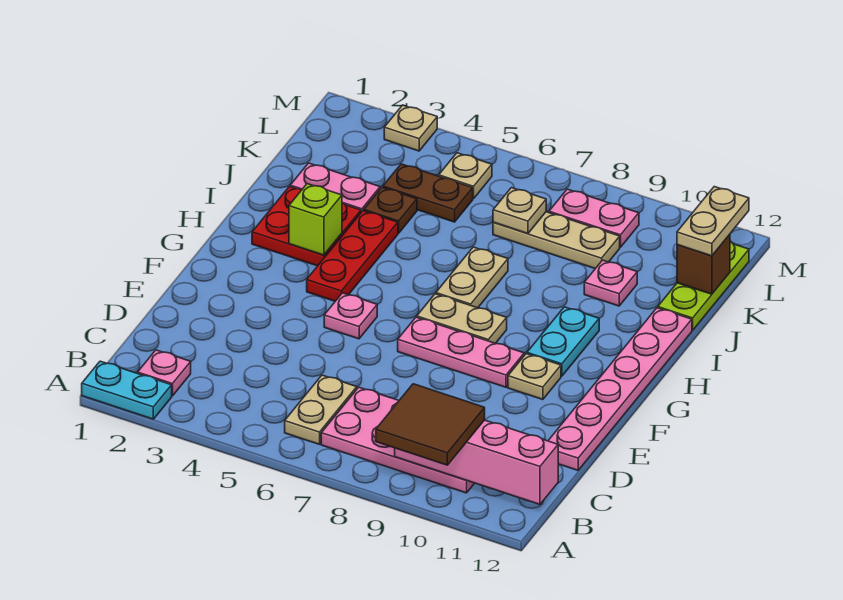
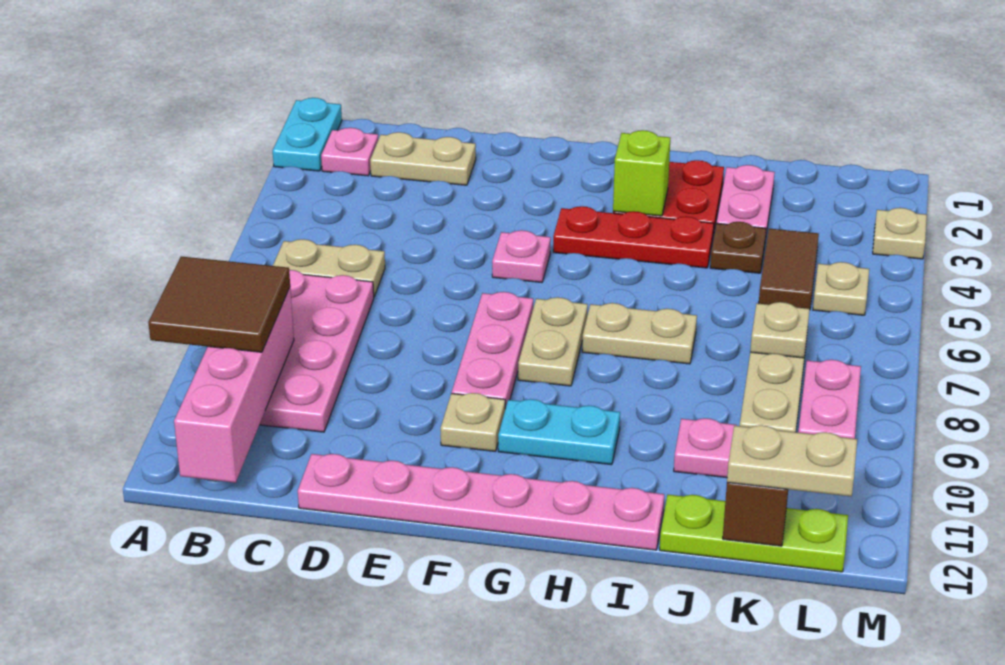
none -> tan plate C2:D2 level 1
brown plate K4:K5 level 1 -> brown tile K4:K5 level 1

